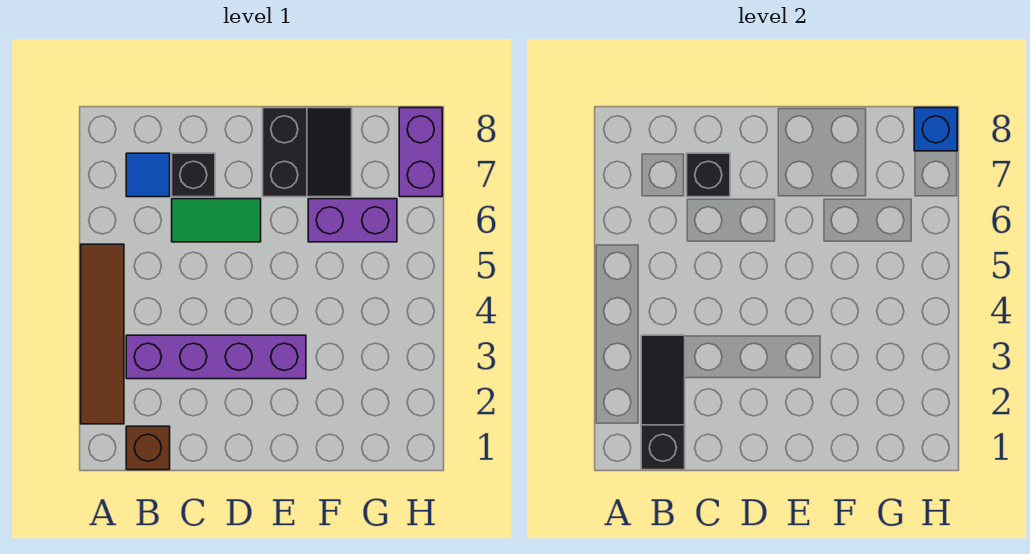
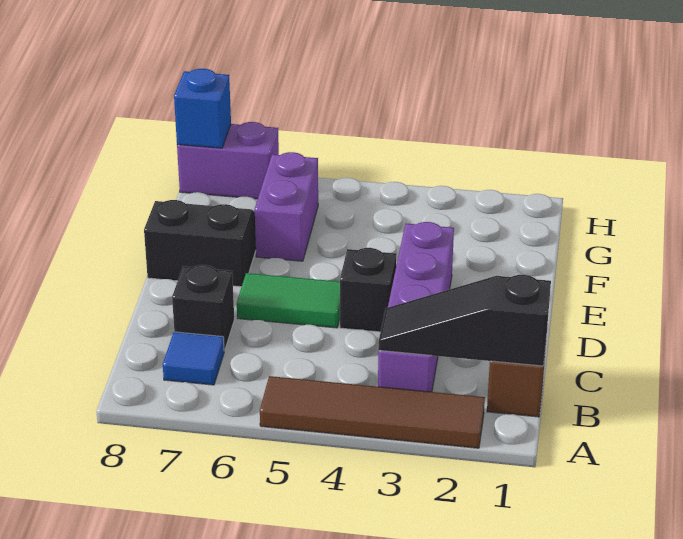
green tile C6:D6 level 1 -> green tile D5:D6 level 1
black brick C7 level 2 -> black brick D4 level 1

